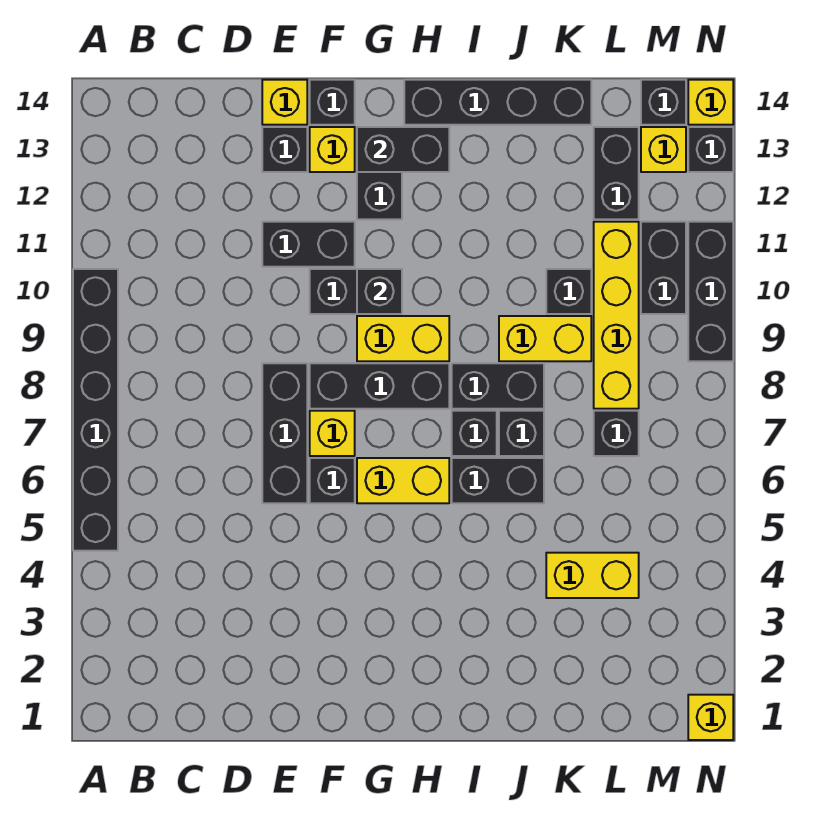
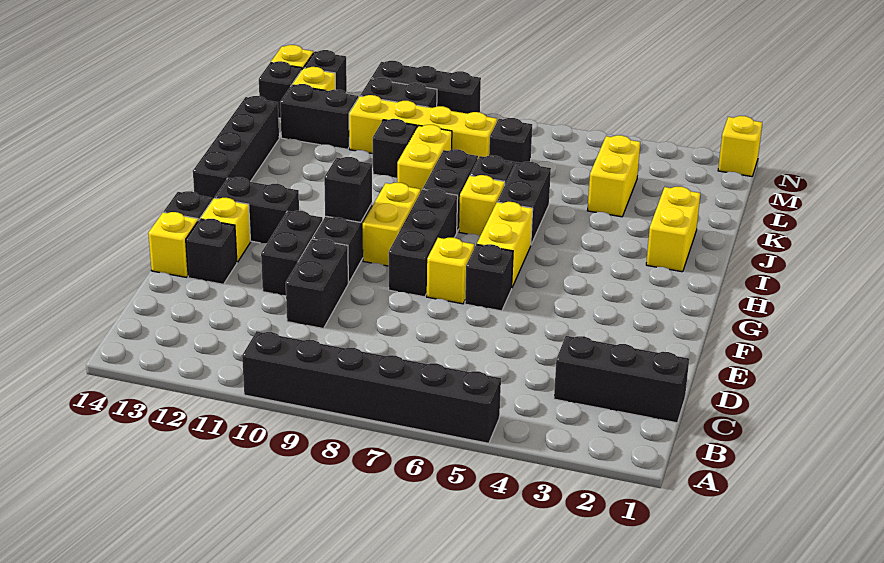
black brick E6:E8 level 1 -> black brick C1:C3 level 1
black brick G13:H13 level 2 -> black brick D10:E10 level 1
none -> yellow brick I2:J2 level 1
black brick I7 level 1 -> yellow brick I7 level 1

